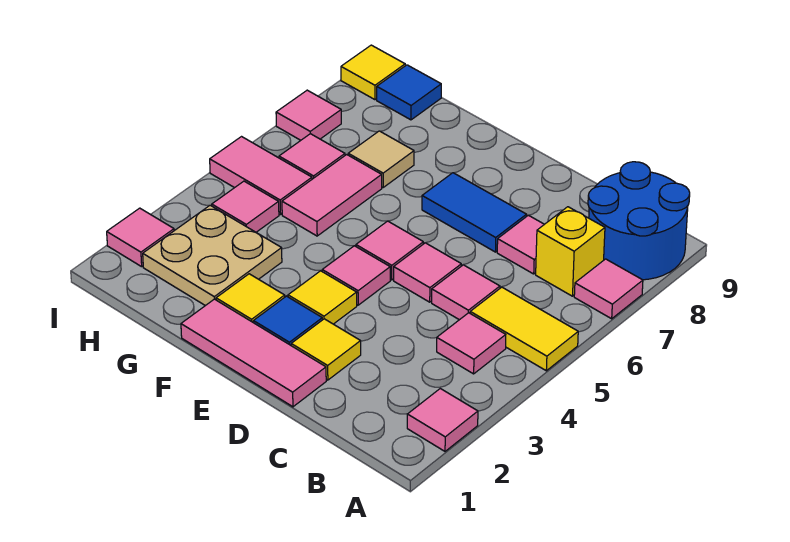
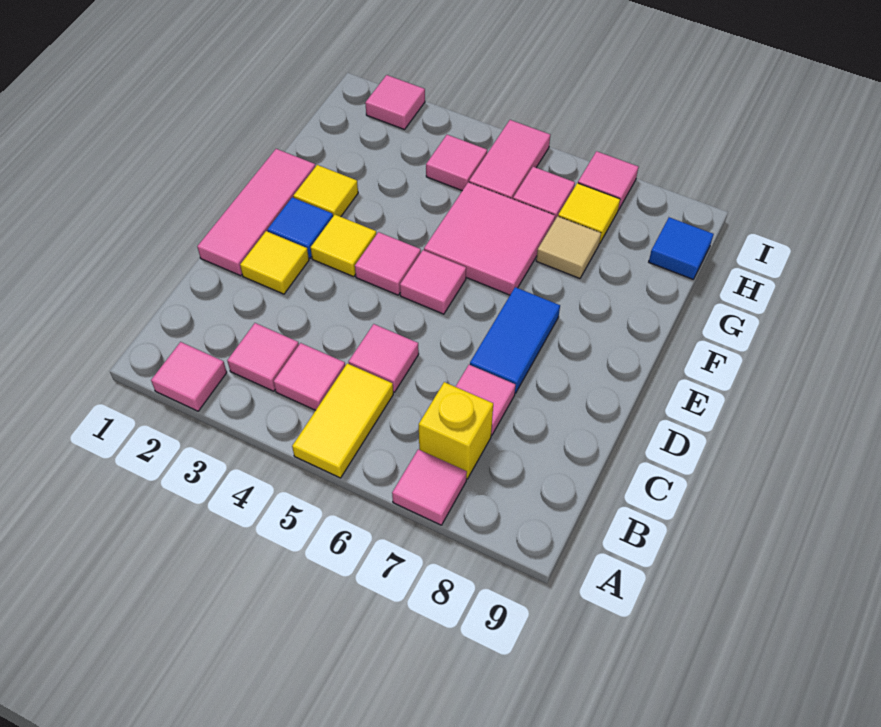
blue round brick A8:B9 level 1 -> none
pink tile D5 level 1 -> pink tile B3 level 1
tan plate G2:H3 level 1 -> none
pink tile G5:G6 level 1 -> pink tile F5:G6 level 1
yellow tile I9 level 1 -> yellow tile H7 level 1

